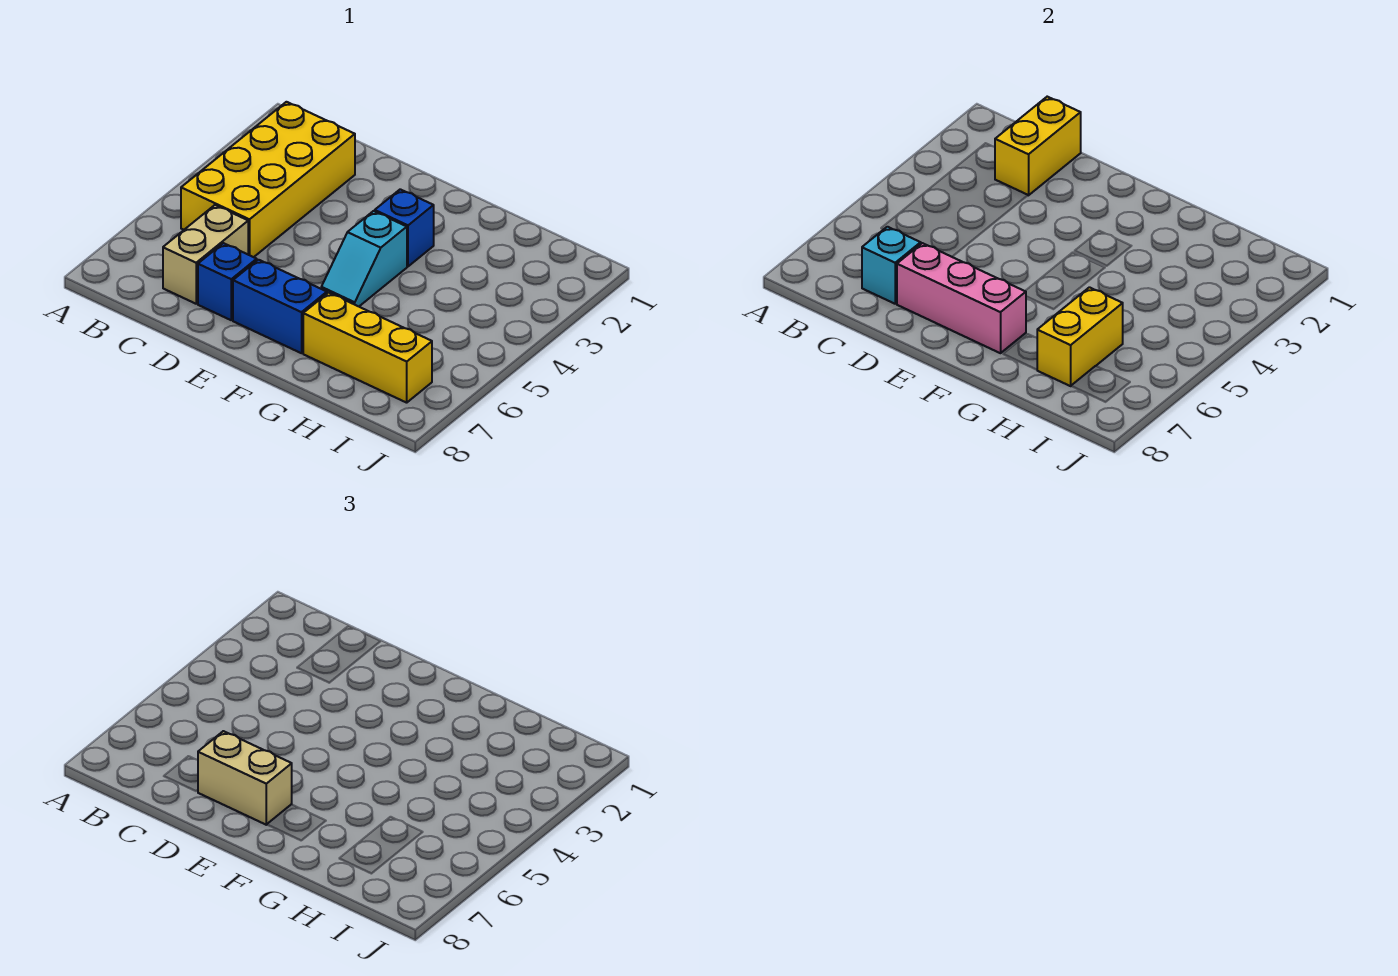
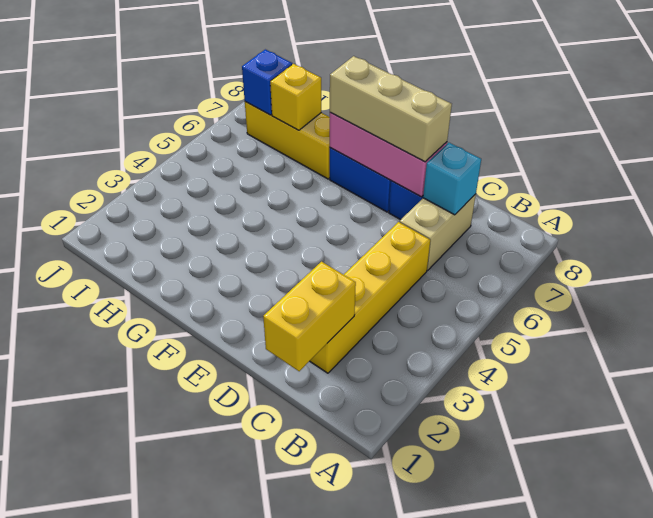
yellow brick B2:C5 level 1 -> yellow brick C2:C5 level 1
tan brick D7:E7 level 3 -> tan brick D7:F7 level 3
blue brick F3 level 1 -> blue brick I7 level 2
cyan slope F4:F5 level 1 top 4 -> none
yellow brick H6:H7 level 2 -> yellow brick H7 level 2

